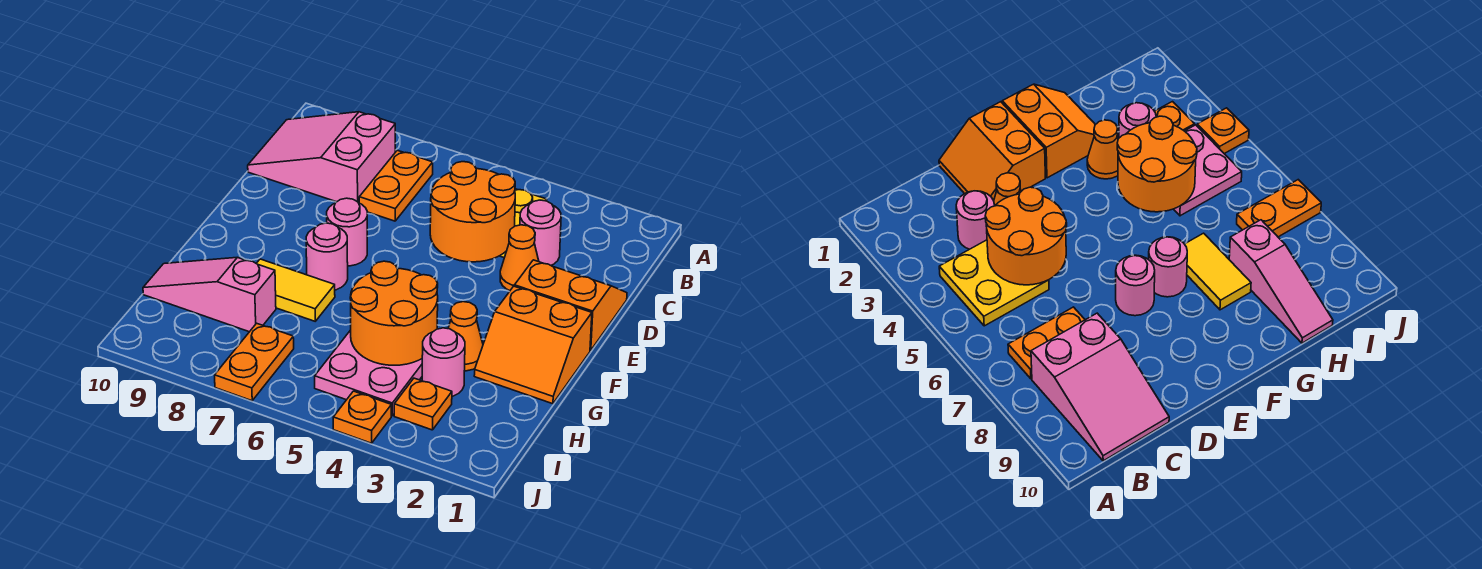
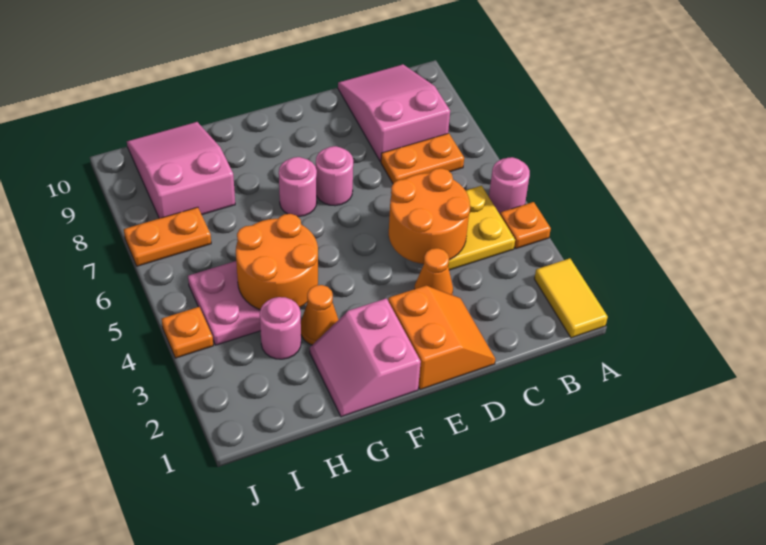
pink round brick C3 level 1 -> pink round brick A5 level 1
orange slope F1:G2 level 1 top F -> pink slope F1:G2 level 1 top F
yellow tile G7:G8 level 1 -> yellow tile A1:A2 level 1
pink slope H8:H10 level 1 top 8 -> pink slope H8:I10 level 1 top 8
orange plate I3 level 1 -> orange plate A4 level 1

